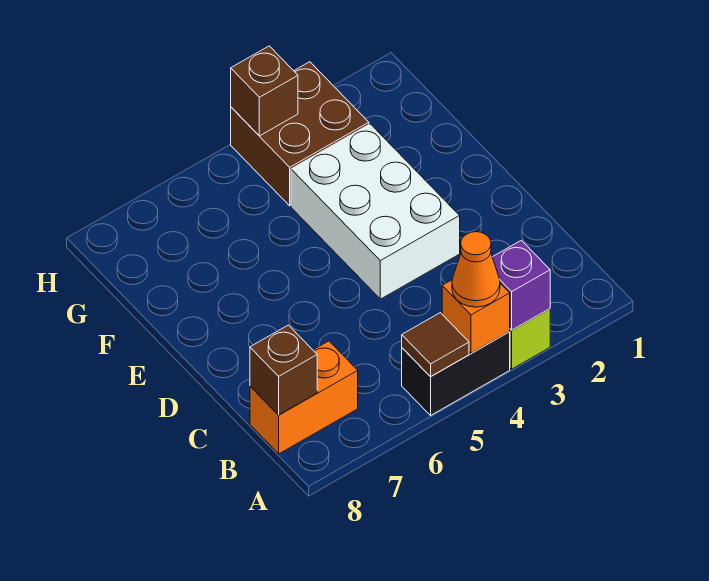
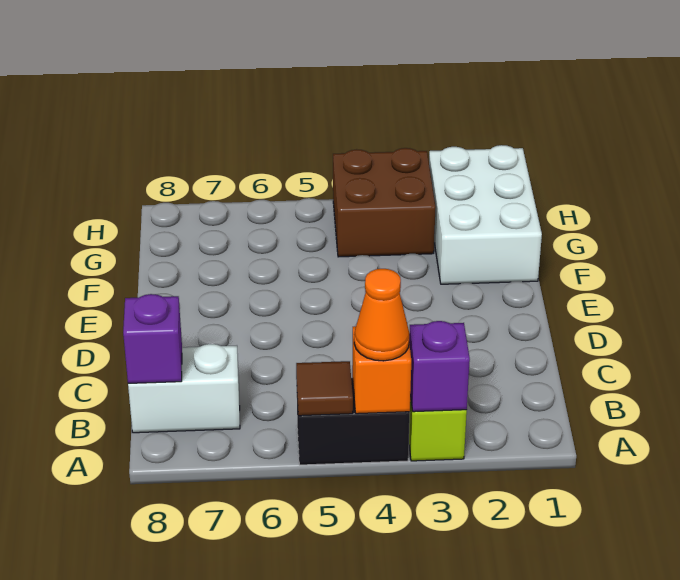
orange brick B7:B8 level 1 -> white brick B7:B8 level 1
brown brick B8 level 2 -> purple brick B8 level 2
white brick D3:F4 level 1 -> white brick F1:H2 level 1
brown brick H4 level 2 -> none

